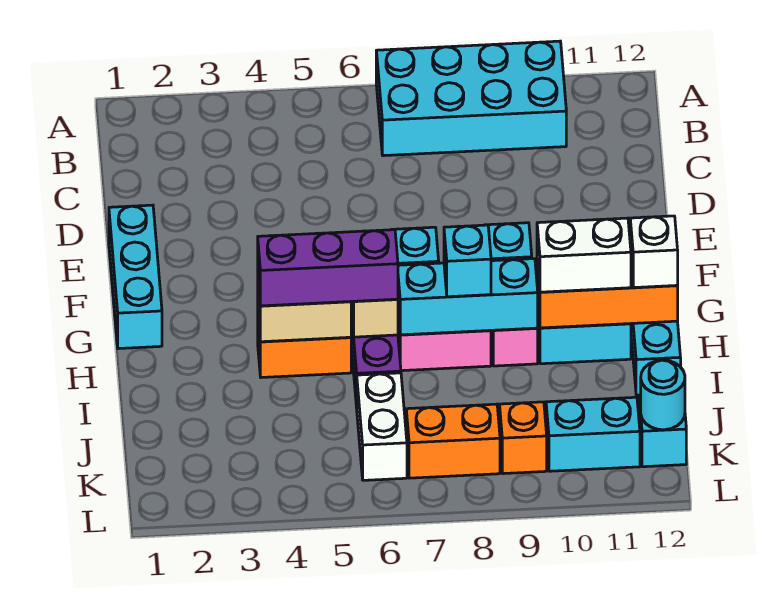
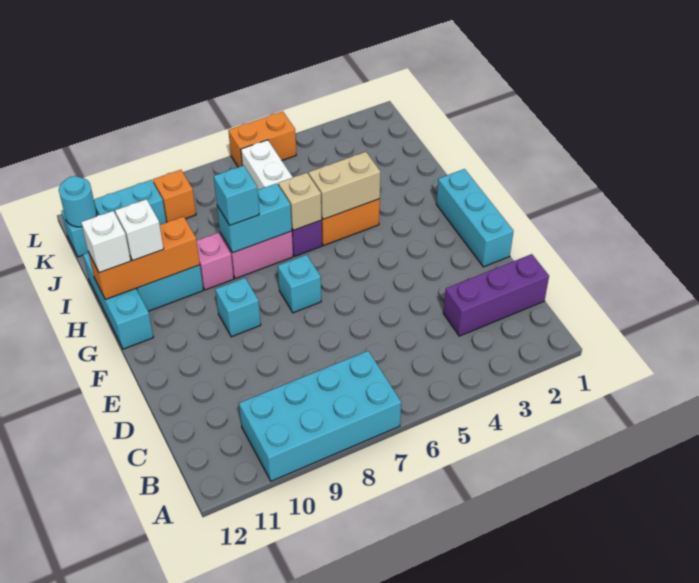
purple brick H4:H6 level 3 -> purple brick C1:C3 level 1
cyan brick H7:H9 level 2 -> cyan brick H7:H8 level 2
white brick H10:H11 level 3 -> white brick H11 level 3
orange brick K7:K8 level 1 -> orange brick L5:L6 level 1

